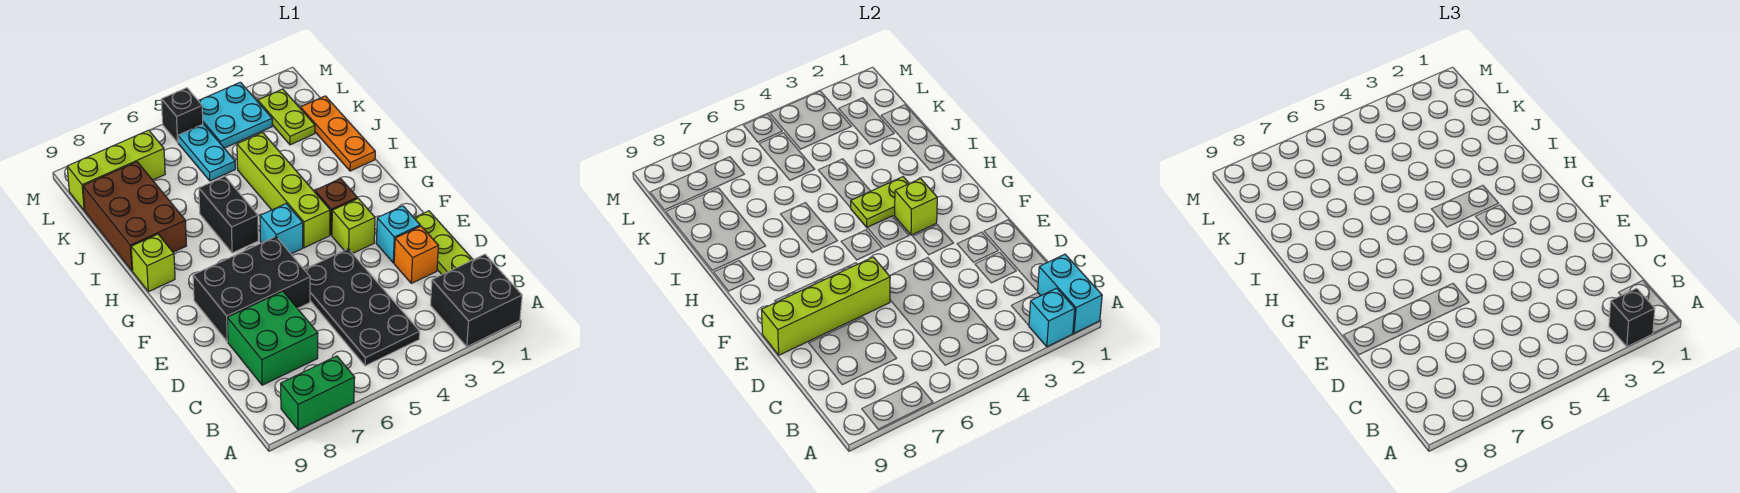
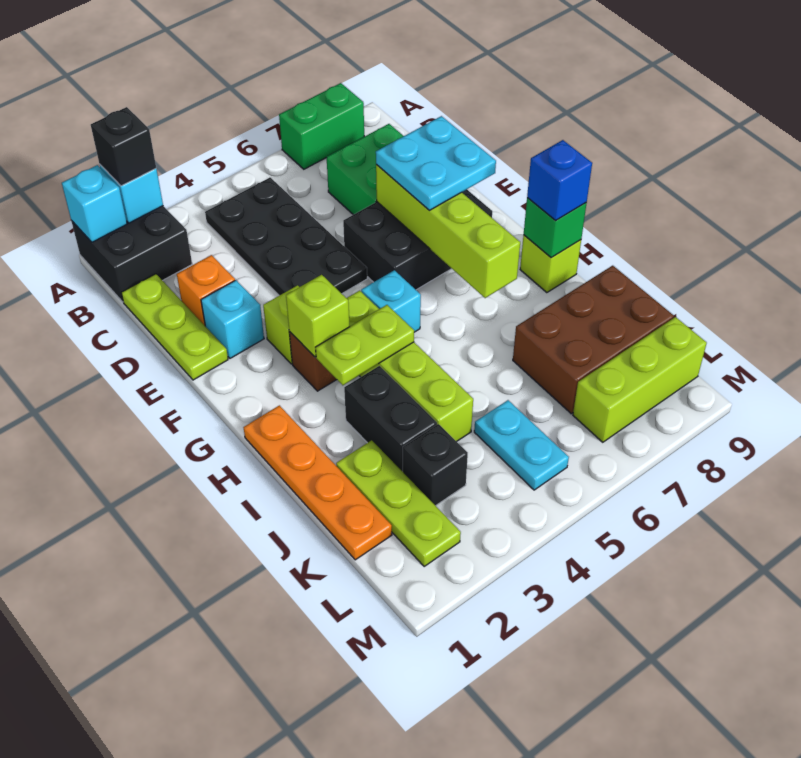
cyan brick A1:B1 level 2 -> cyan brick A1 level 2
lime brick E6:E9 level 2 -> lime brick E7:H7 level 2
black brick H6:I6 level 1 -> black brick I3:J3 level 1
none -> green brick H9 level 2
none -> blue brick H9 level 3
orange plate I1:K1 level 1 -> orange plate H1:K1 level 1
brown brick I8:K9 level 1 -> brown brick J7:K9 level 1
lime plate K2:L2 level 1 -> lime plate J2:L2 level 1
cyan plate L3:M4 level 1 -> cyan plate E7:F8 level 3
black brick M5 level 1 -> black brick K3 level 1

